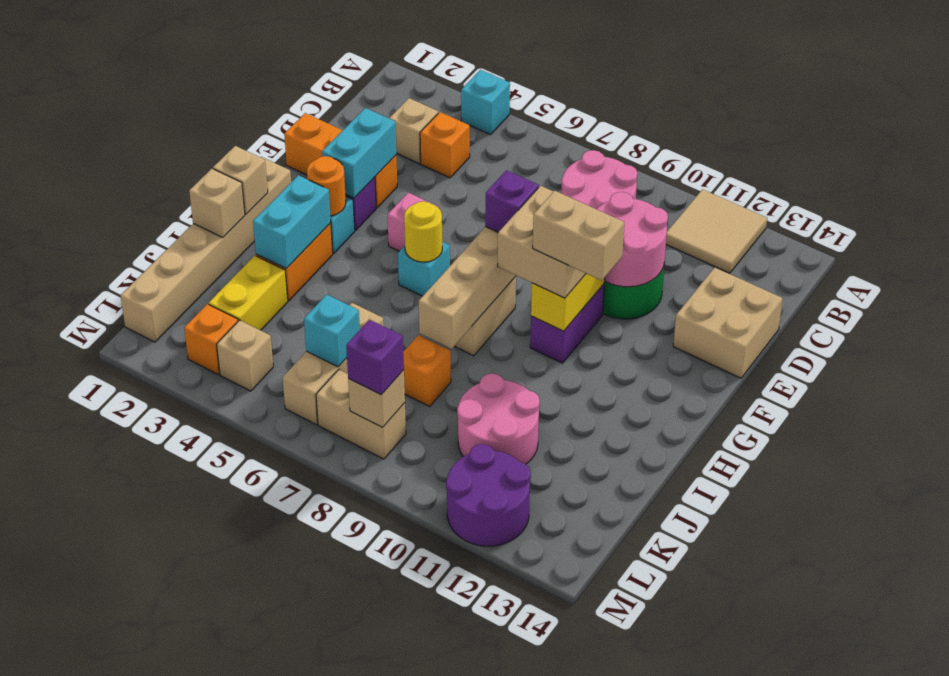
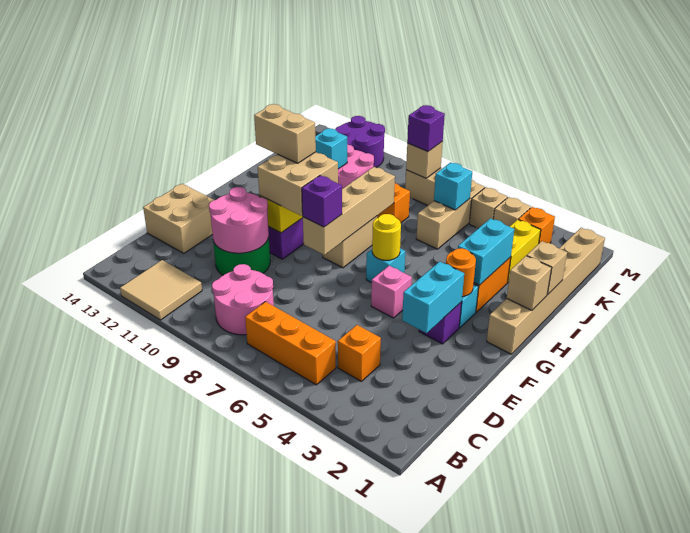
cyan brick A4 level 1 -> cyan brick J11 level 2
tan brick C3 level 1 -> tan brick L5 level 1
orange brick E1:E3 level 1 -> orange brick B5:B7 level 1

